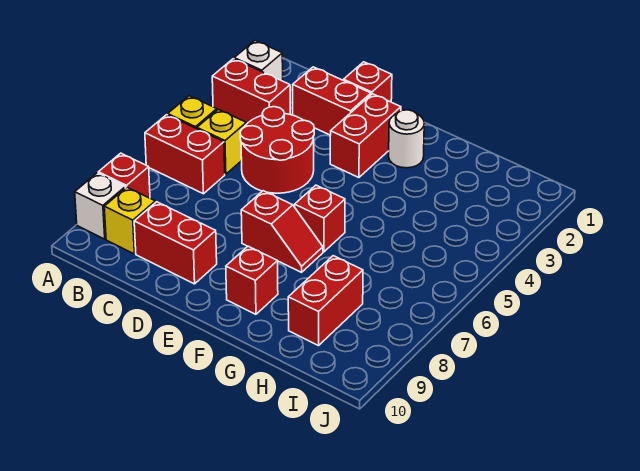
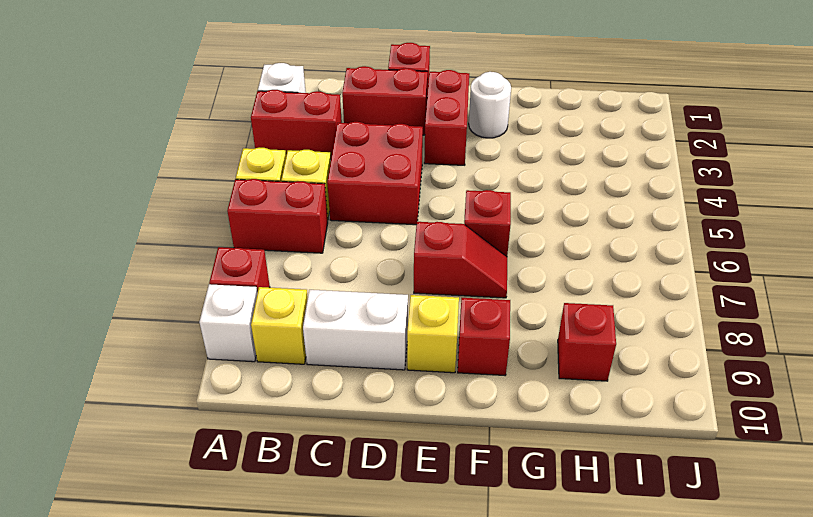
red round brick C4:D5 level 1 -> red brick C4:D5 level 1
red brick C9:D9 level 1 -> white brick C9:D9 level 1
none -> yellow brick E9 level 1
red brick H8:H9 level 1 -> red brick H9 level 1

